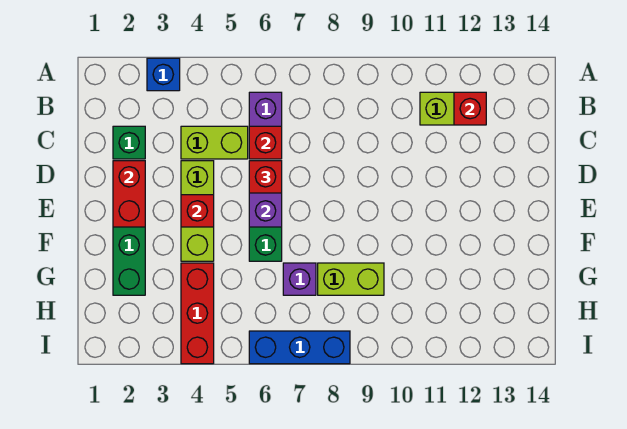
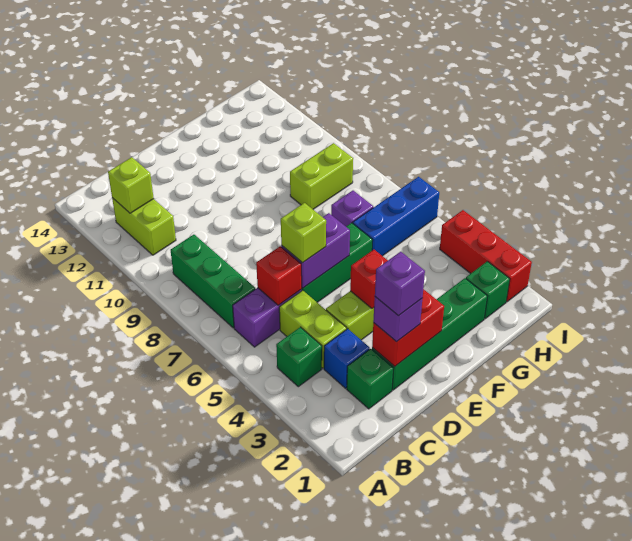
blue brick A3 level 1 -> blue brick C3 level 1
none -> green brick B4 level 1
none -> green brick B7:B9 level 1
red brick B12 level 2 -> lime brick B12 level 2
none -> purple brick D2 level 3
none -> purple brick D2 level 4
red brick D6 level 3 -> lime brick D6 level 3
red brick G4:I4 level 1 -> red brick I2:I4 level 1
lime brick G8:G9 level 1 -> lime brick G9:H9 level 1
none -> green brick H2 level 1
blue brick I6:I8 level 1 -> blue brick G6:I6 level 1

